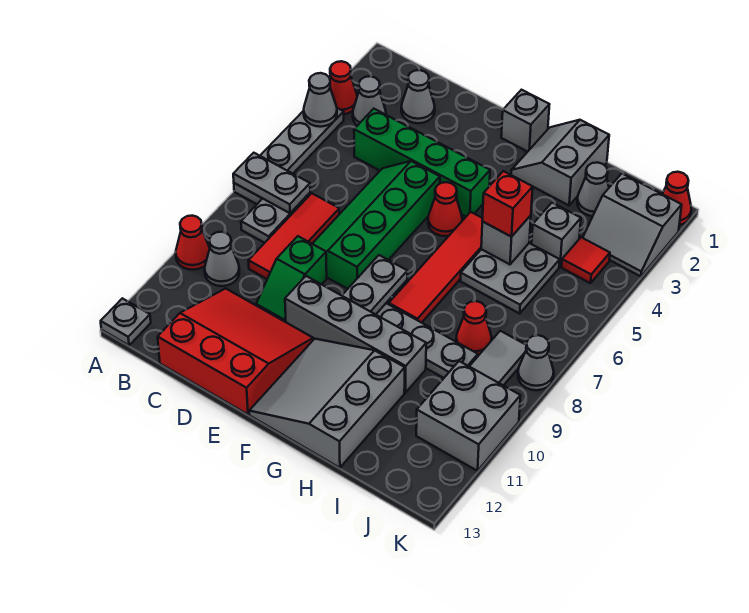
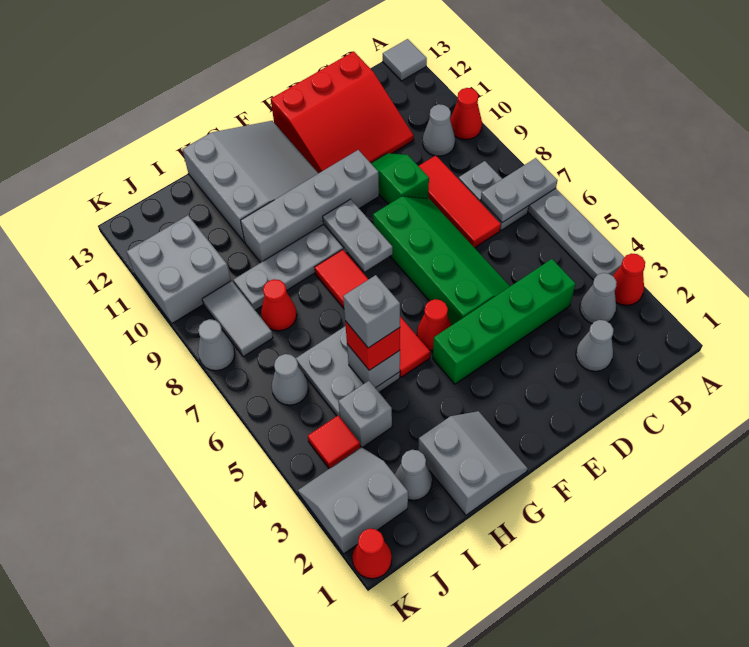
grey cone A4 level 2 -> grey cone J6 level 1
grey plate A13 level 1 -> grey tile A13 level 1
grey brick F1 level 1 -> grey brick H5 level 4

